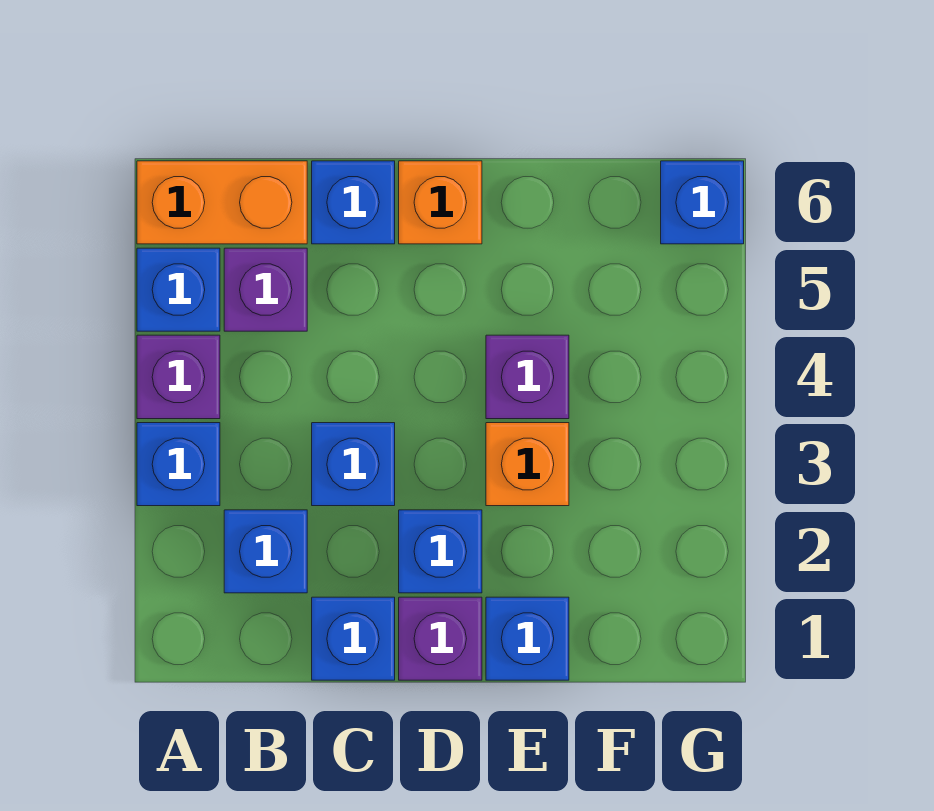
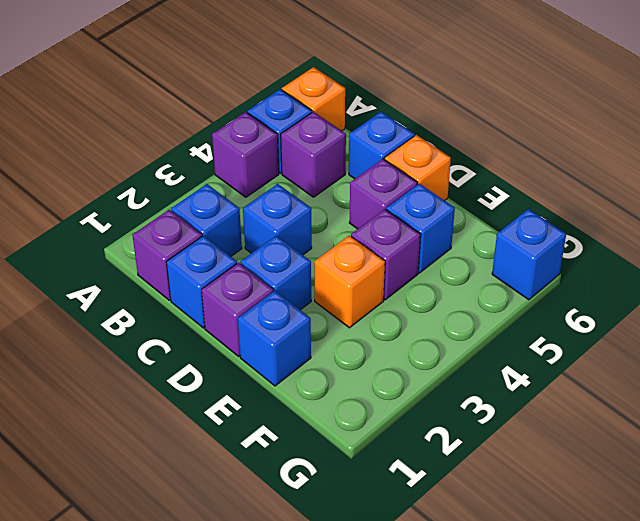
blue brick A3 level 1 -> blue brick E5 level 1
orange brick A6:B6 level 1 -> orange brick A6 level 1
none -> purple brick B1 level 1
none -> purple brick D5 level 1

